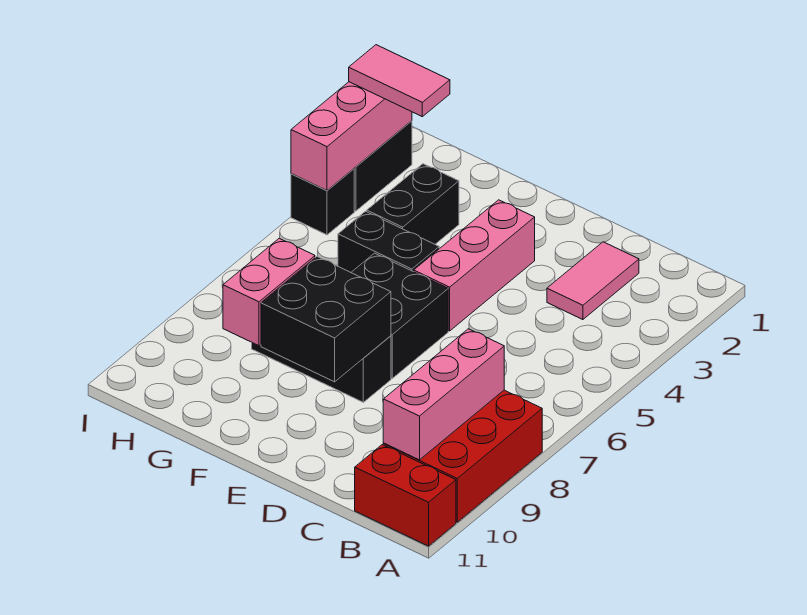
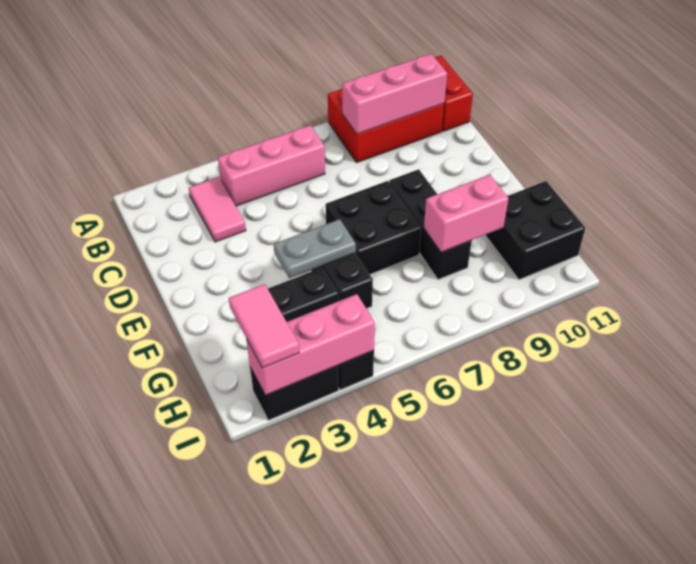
pink tile C2:C3 level 1 -> pink tile B3:C3 level 1
pink brick E3:E5 level 1 -> pink brick B4:B6 level 1
black brick E8:F9 level 2 -> black brick G10:H11 level 1
none -> grey plate F4:F5 level 2

